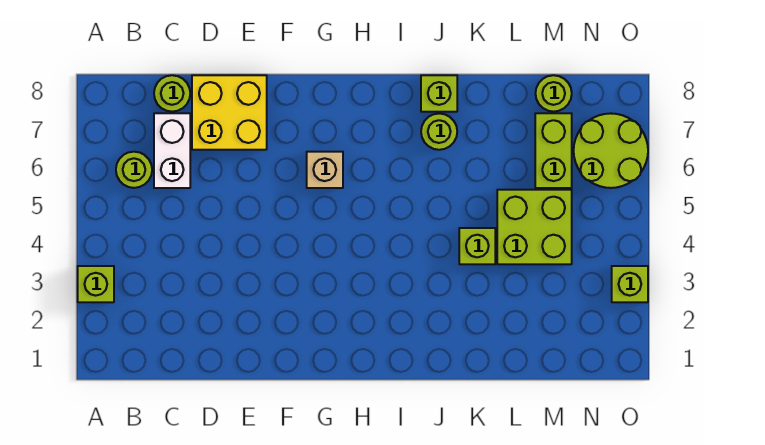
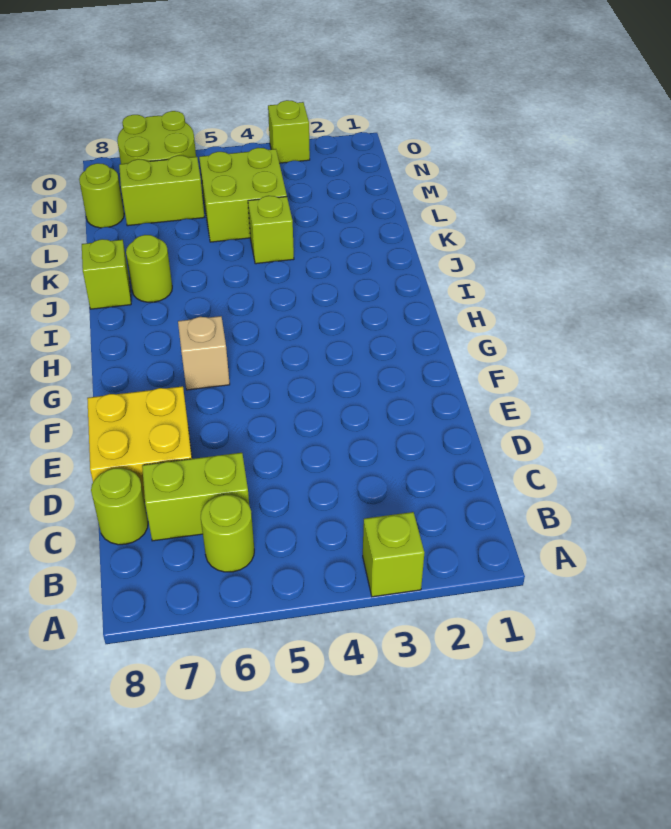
white brick C6:C7 level 1 -> lime brick C6:C7 level 1

